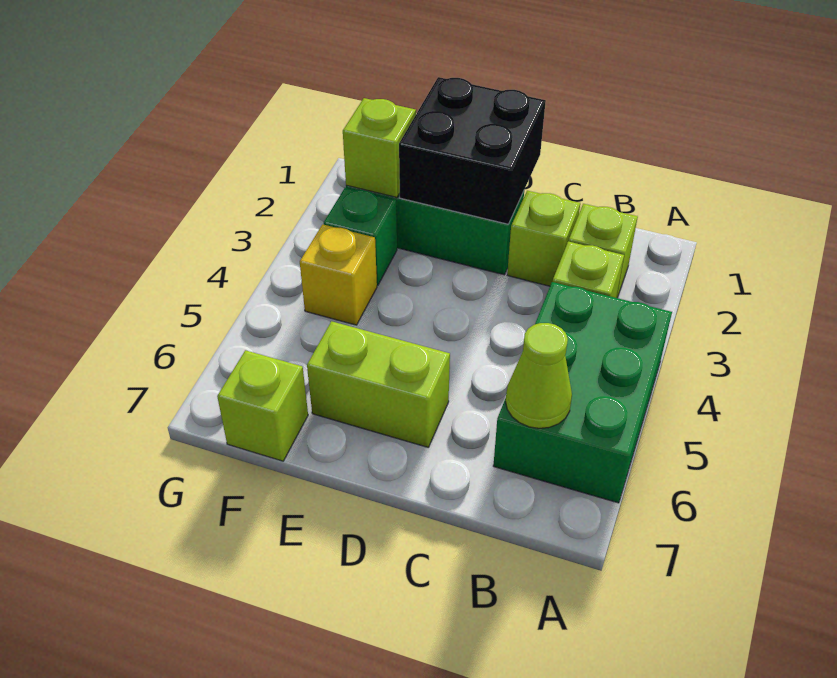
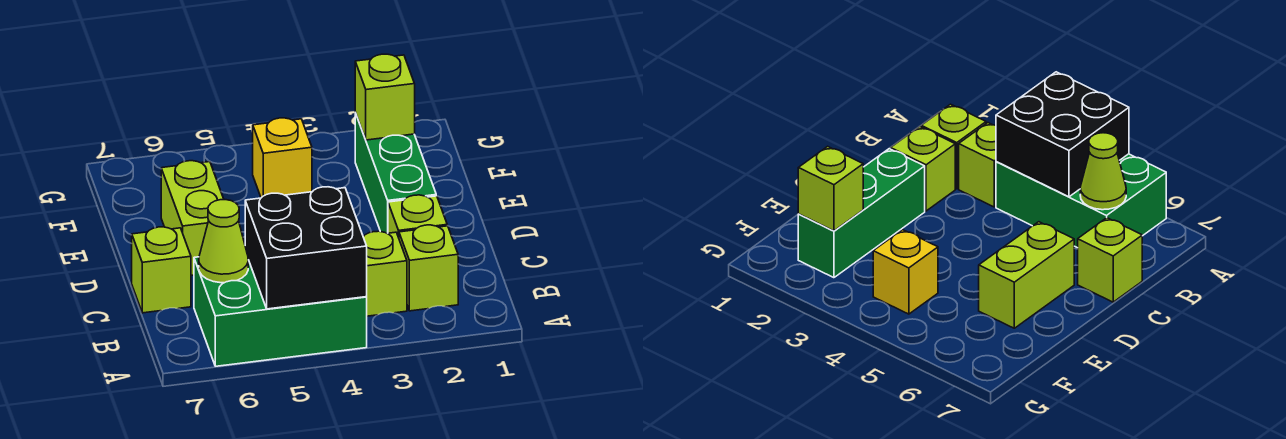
black brick D1:E2 level 2 -> black brick A4:B5 level 2
green brick F3 level 1 -> none
lime brick F7 level 1 -> lime brick C7 level 1

